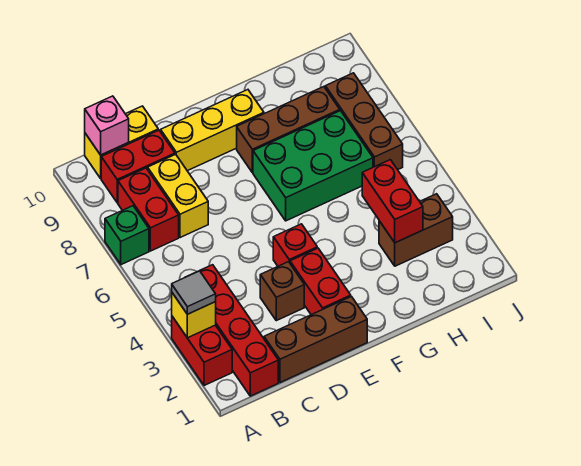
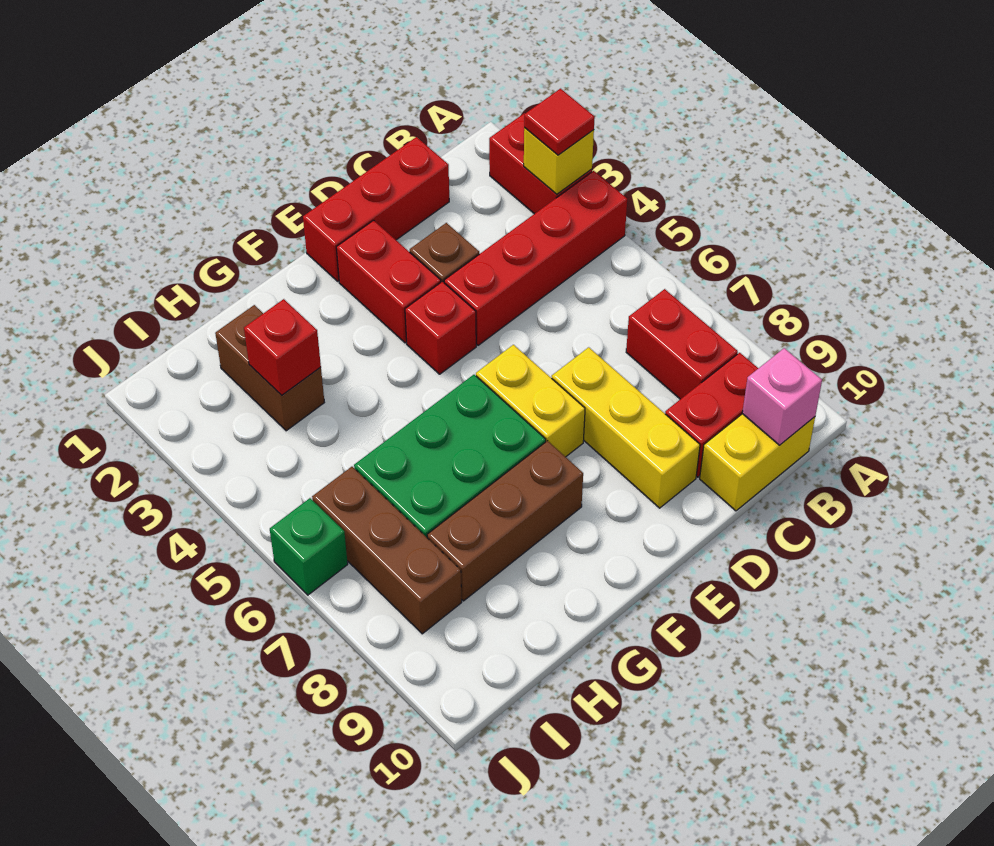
grey tile A3 level 3 -> red tile A3 level 3
green brick A7 level 1 -> green brick J6 level 1
red brick B1:B4 level 1 -> red brick A4:D4 level 1
brown brick C1:E1 level 1 -> red brick C1:E1 level 1
yellow brick C7:C8 level 1 -> yellow brick E6:E7 level 1
yellow brick D9:F9 level 1 -> yellow brick D7:D9 level 1
brown brick H3:I3 level 1 -> brown brick H2:H3 level 1
red brick H3:H4 level 2 -> red brick H3 level 2

